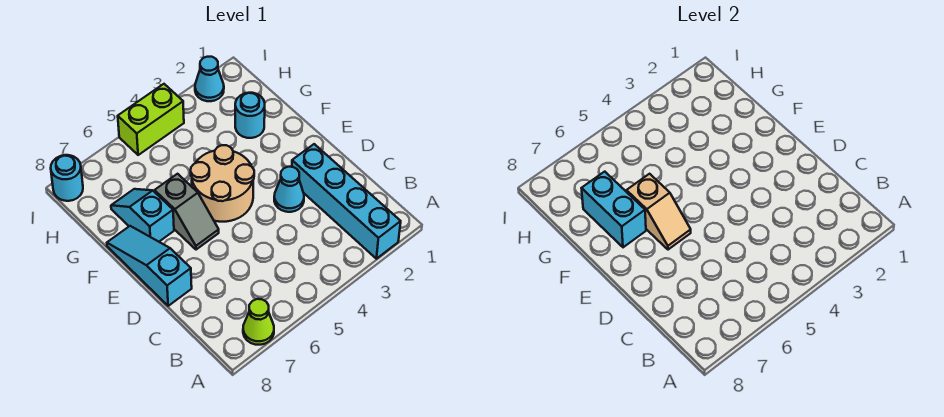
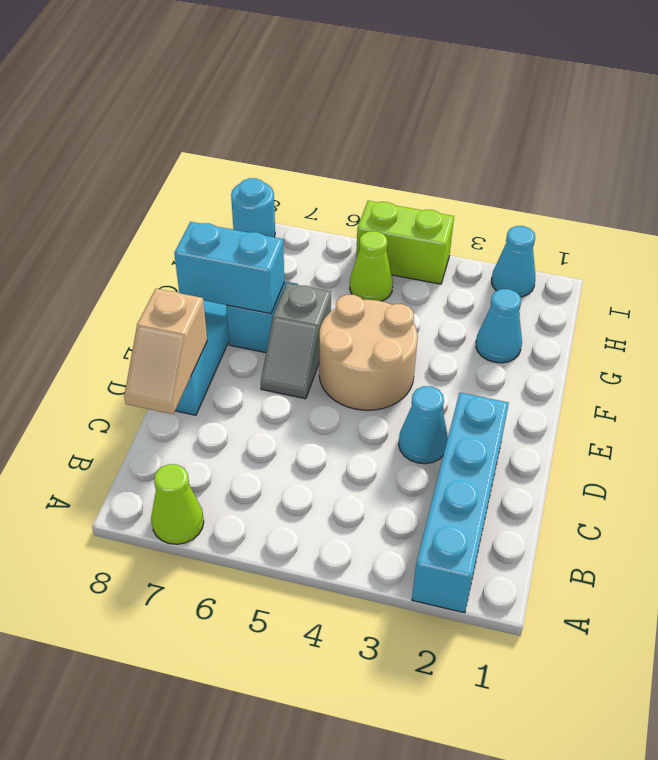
tan slope E6:F6 level 2 top F -> tan slope C8:D8 level 2 top D
cyan brick F7:G7 level 2 -> cyan brick F7:F8 level 2
cyan round brick G2 level 1 -> cyan cone G2 level 1
none -> lime cone H5 level 1

